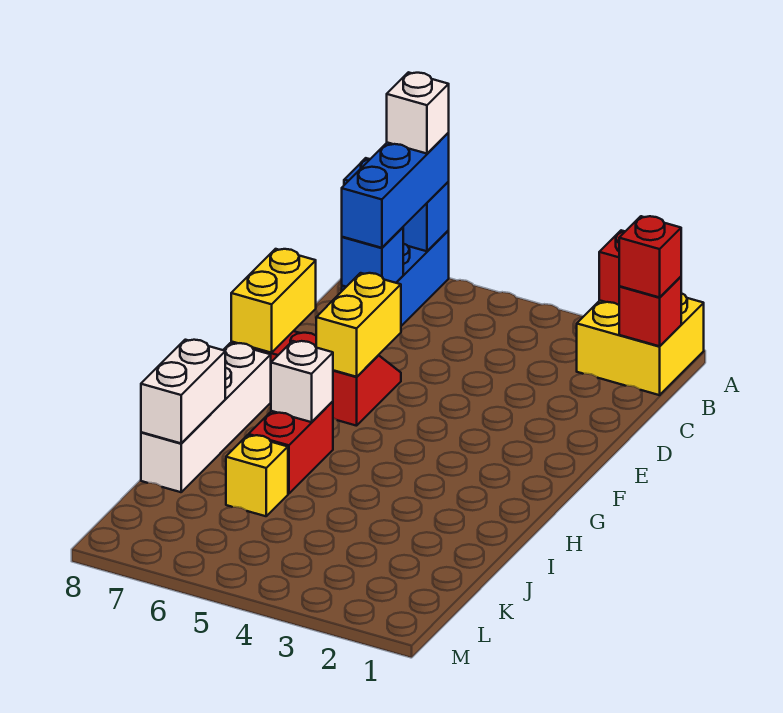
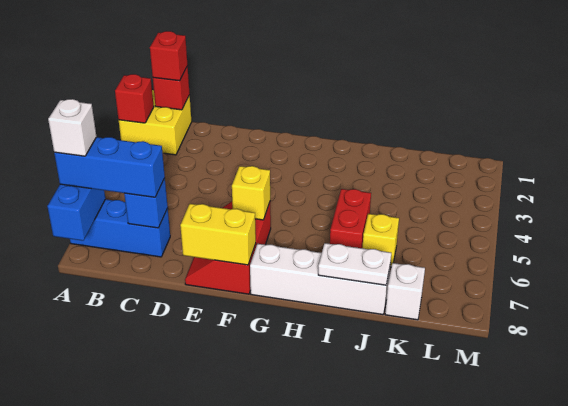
yellow brick E6:F6 level 2 -> yellow brick F6 level 2
red brick H6:I6 level 1 -> red brick I5:I6 level 1
white brick H6 level 2 -> white brick K8 level 1
white brick I8:J8 level 2 -> white plate I8:J8 level 2

